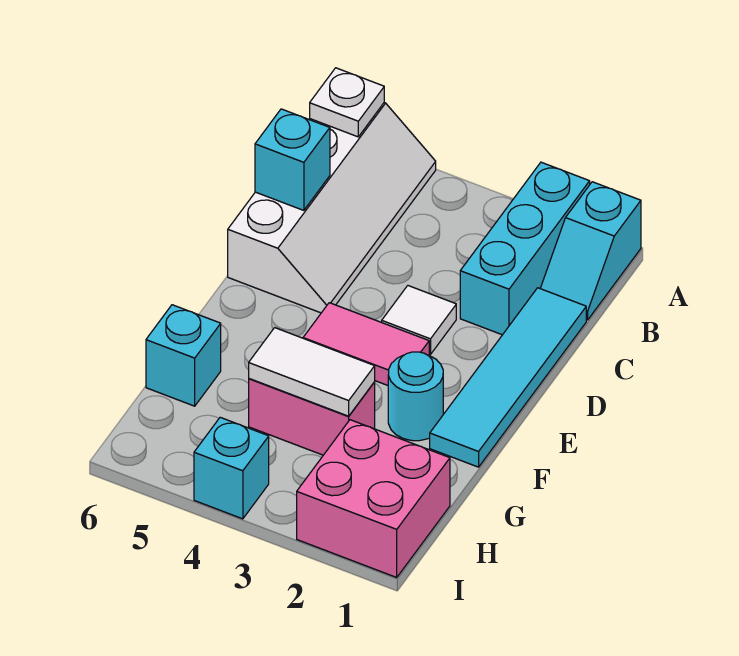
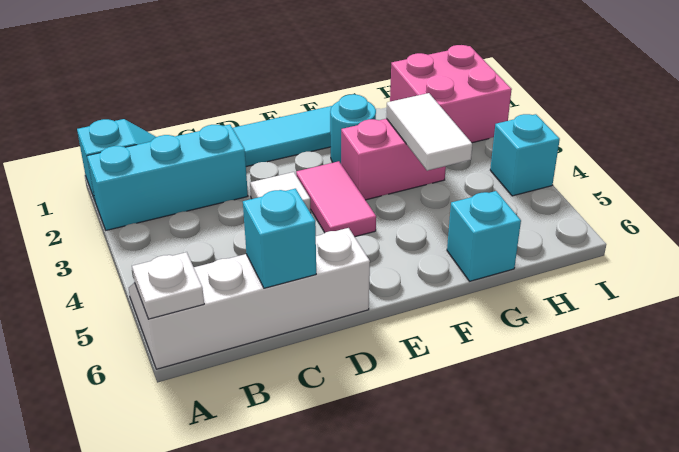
pink brick G3:G4 level 1 -> pink brick F3:G3 level 1

